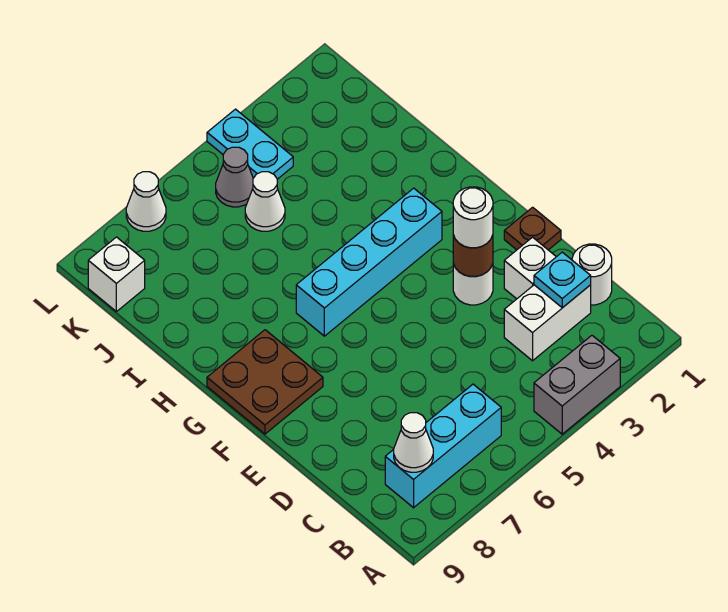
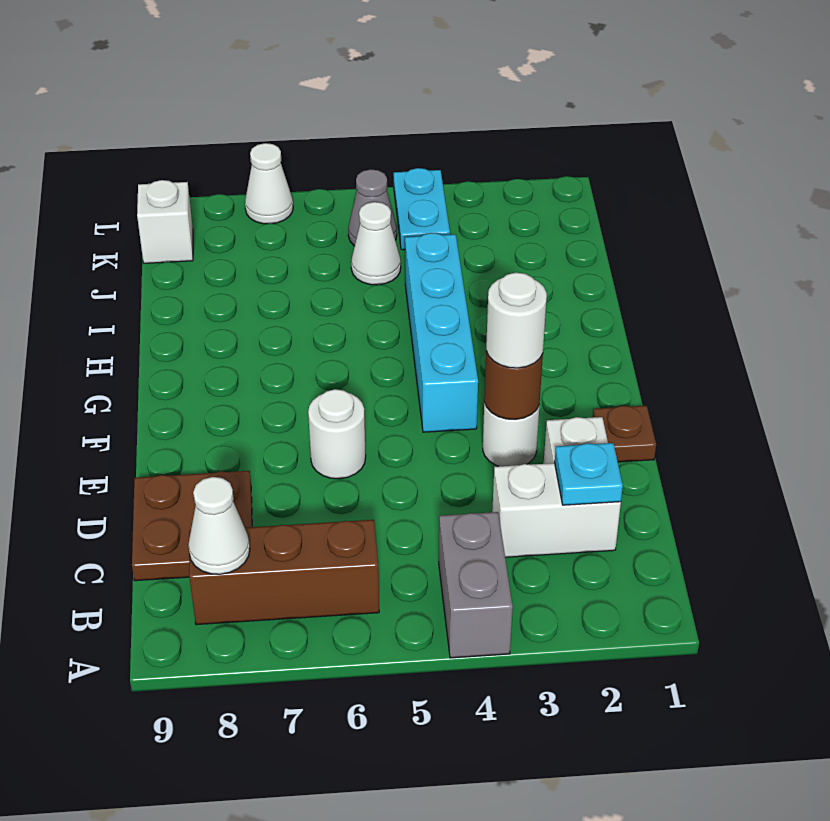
grey brick A3:A4 level 1 -> grey brick A4:B4 level 1
cyan brick B6:B8 level 1 -> brown brick B6:B8 level 1
white round brick C1 level 1 -> white round brick E6 level 1
brown plate F8:G9 level 1 -> brown plate C8:D9 level 1
cyan brick G3:G6 level 1 -> cyan brick F4:I4 level 1

